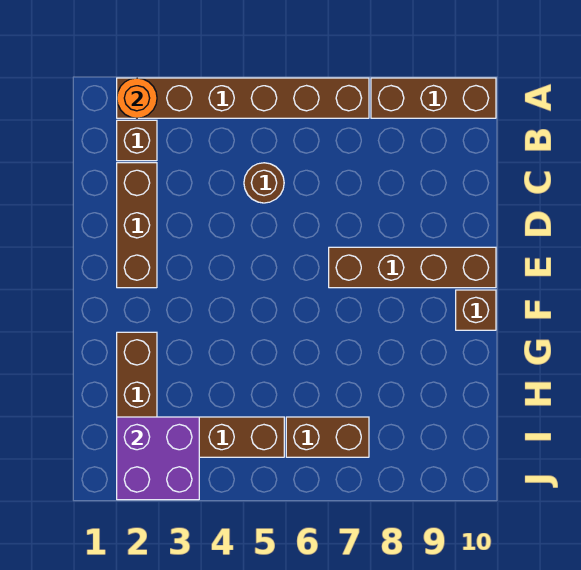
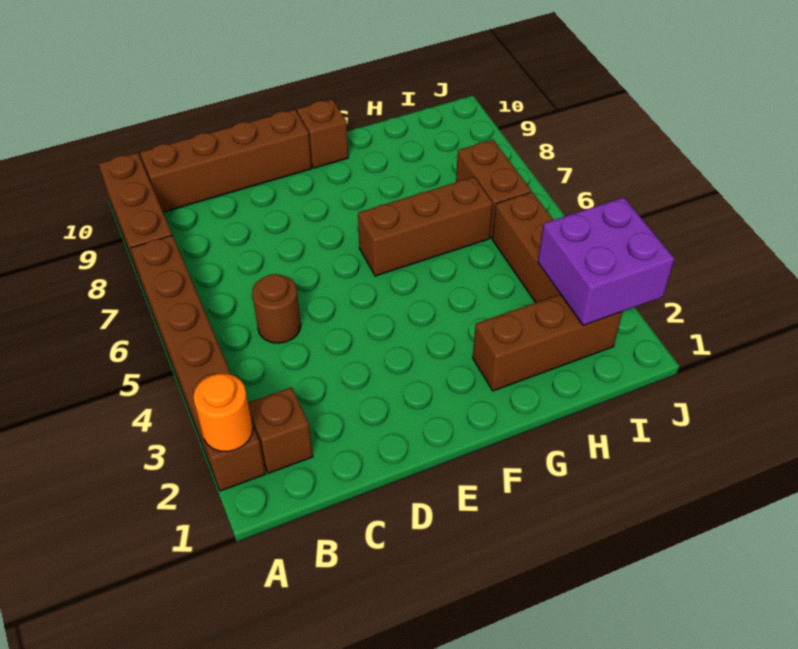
brown brick C2:E2 level 1 -> brown brick F6:H6 level 1
brown brick E7:E10 level 1 -> brown brick B10:E10 level 1

